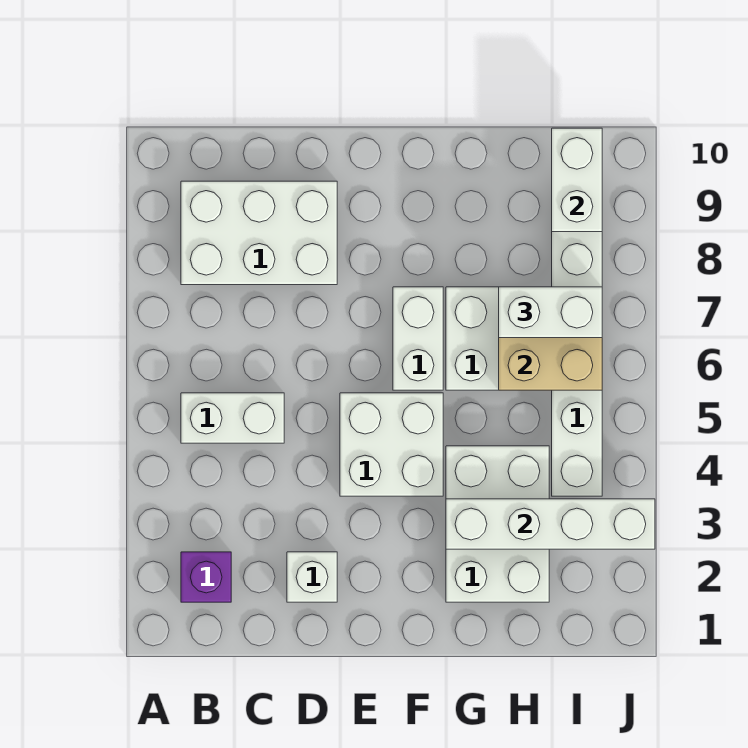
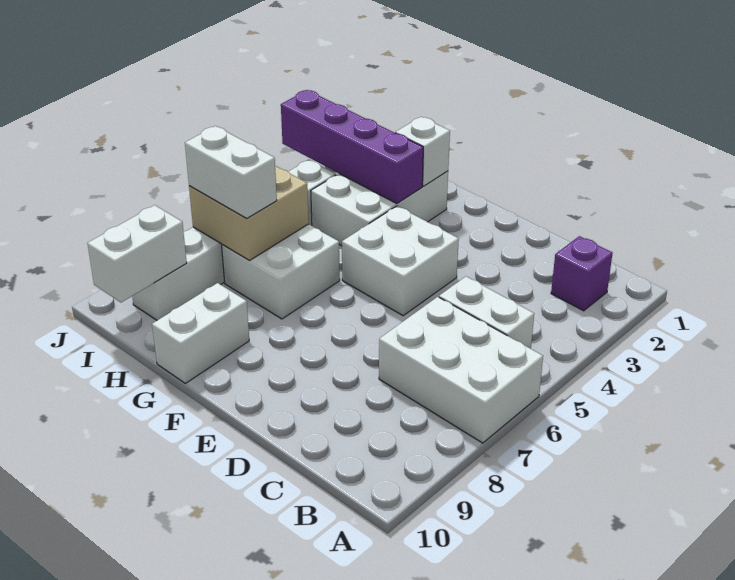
white brick B8:D9 level 1 -> white brick A6:C7 level 1
white brick D2 level 1 -> white brick G2 level 2
white brick F6:F7 level 1 -> white brick G9:G10 level 1
white brick G3:J3 level 2 -> purple brick G3:J3 level 2

